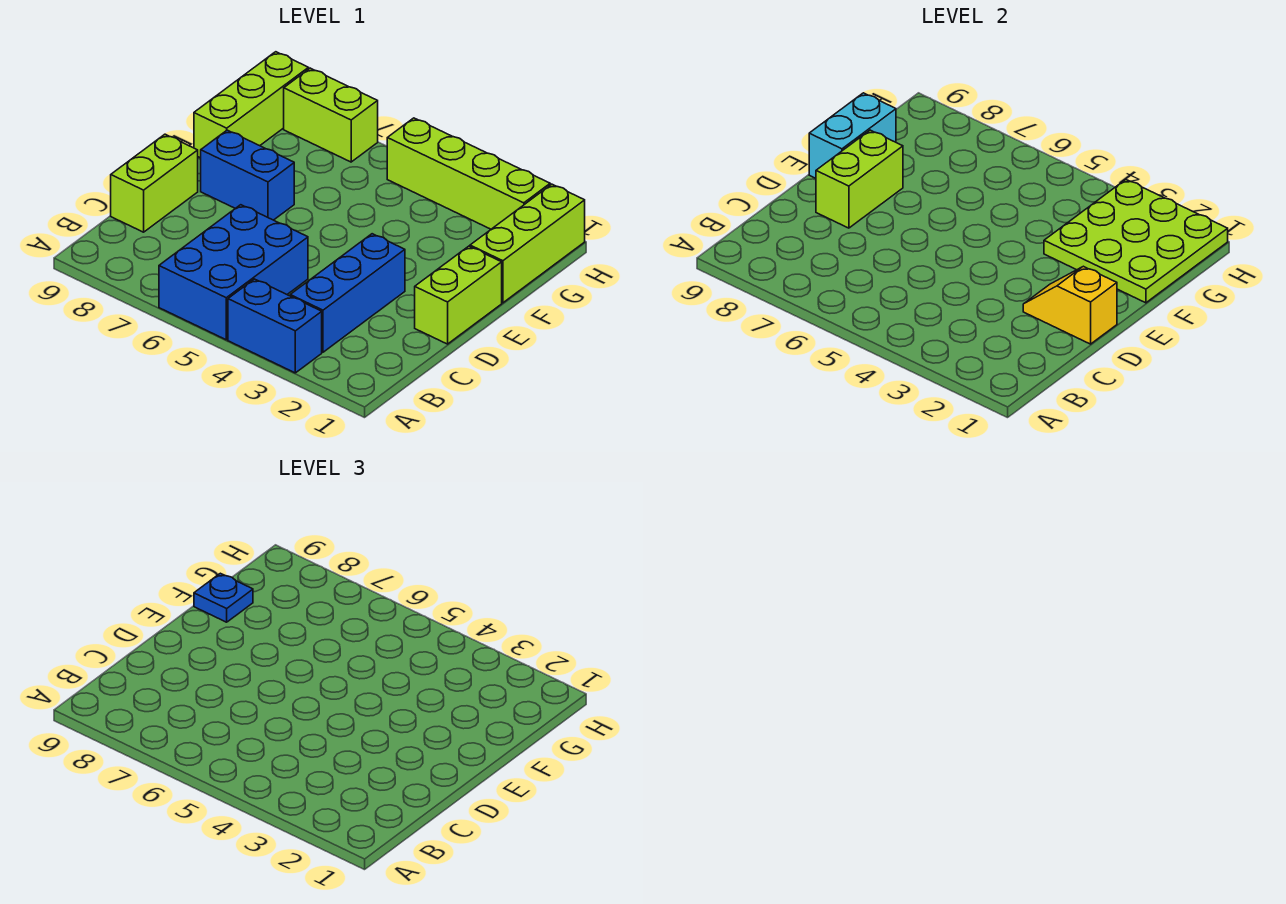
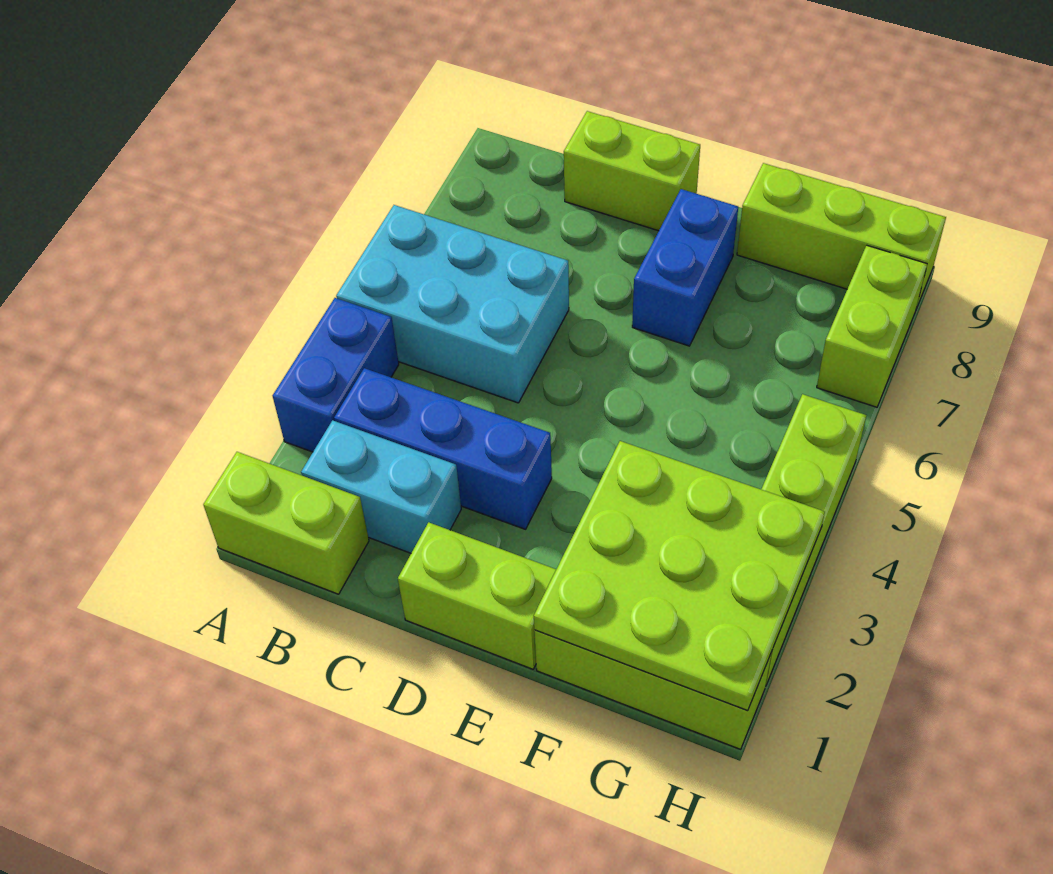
blue brick A5:C6 level 1 -> cyan brick A5:C6 level 1
yellow slope D1:D2 level 2 top 1 -> none
lime brick D8:E8 level 2 -> lime brick A1:B1 level 1
cyan brick E9:F9 level 2 -> cyan brick B2:C2 level 1
blue plate F9 level 3 -> none

